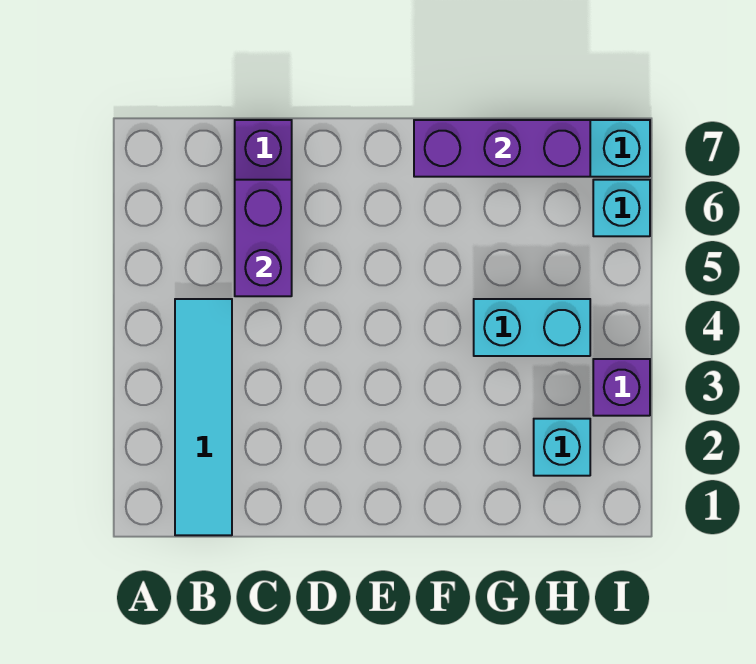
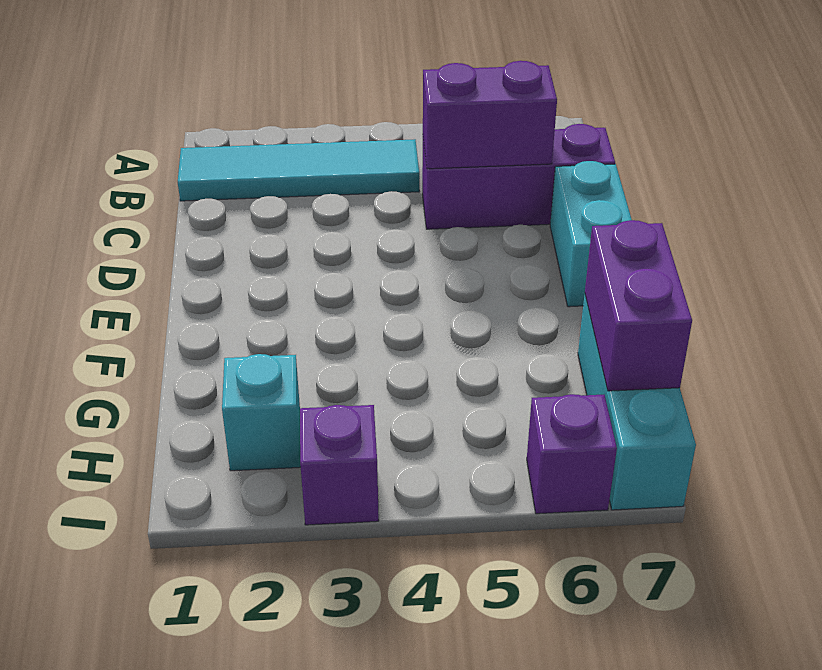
purple brick F7:H7 level 2 -> purple brick G7:H7 level 2
cyan brick G4:H4 level 1 -> cyan brick D7:E7 level 1
cyan brick I6 level 1 -> purple brick I6 level 1

